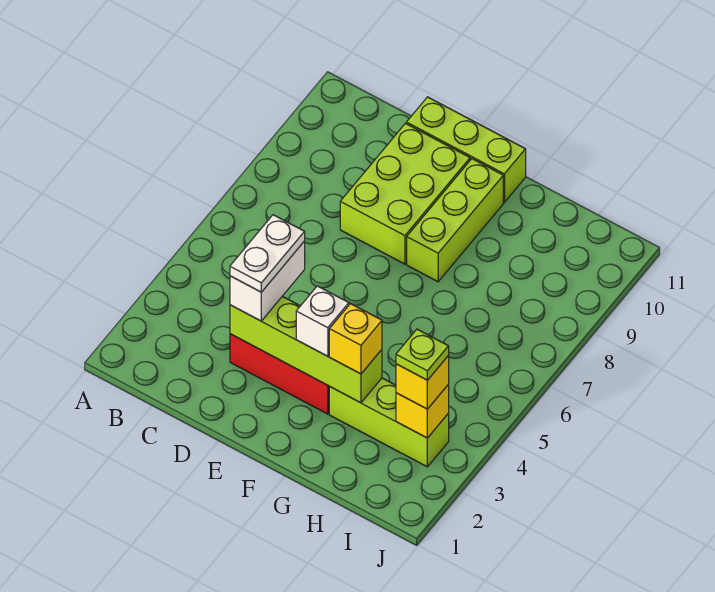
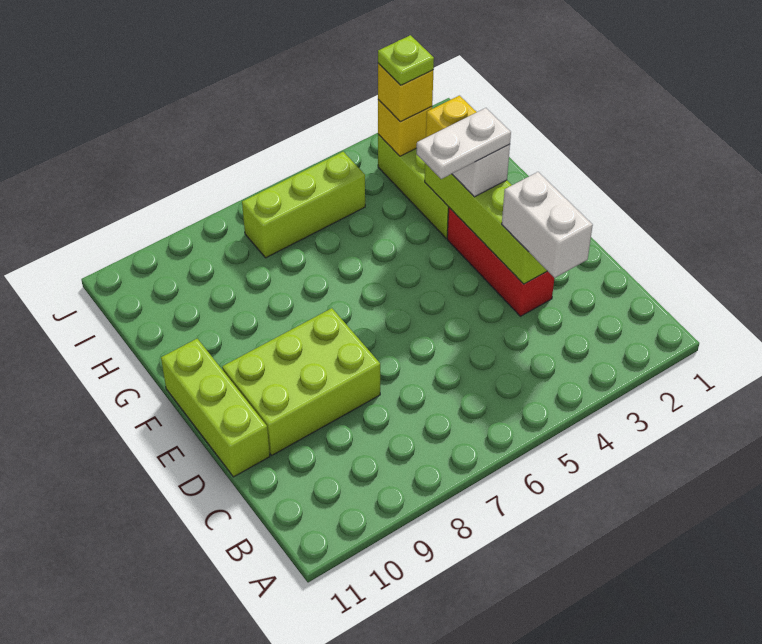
white brick D3:D4 level 3 -> white brick C3:D3 level 3
white plate D3:D4 level 4 -> white plate F3:F4 level 4
lime brick F8:F10 level 1 -> lime brick I5:I7 level 1

